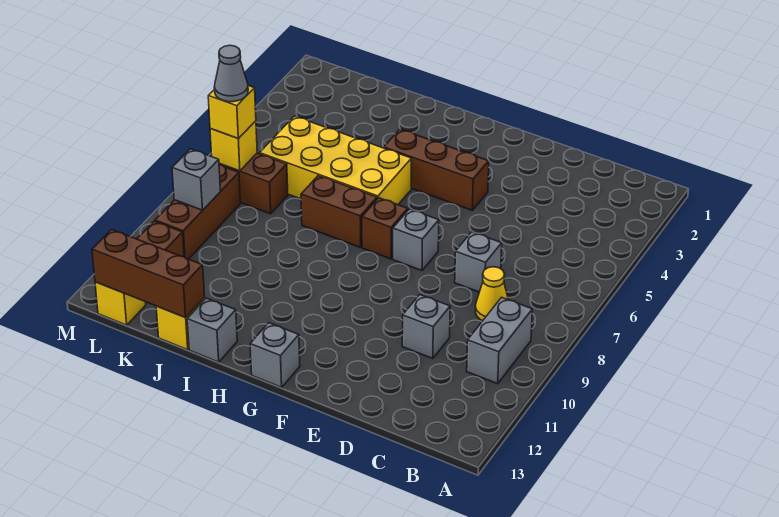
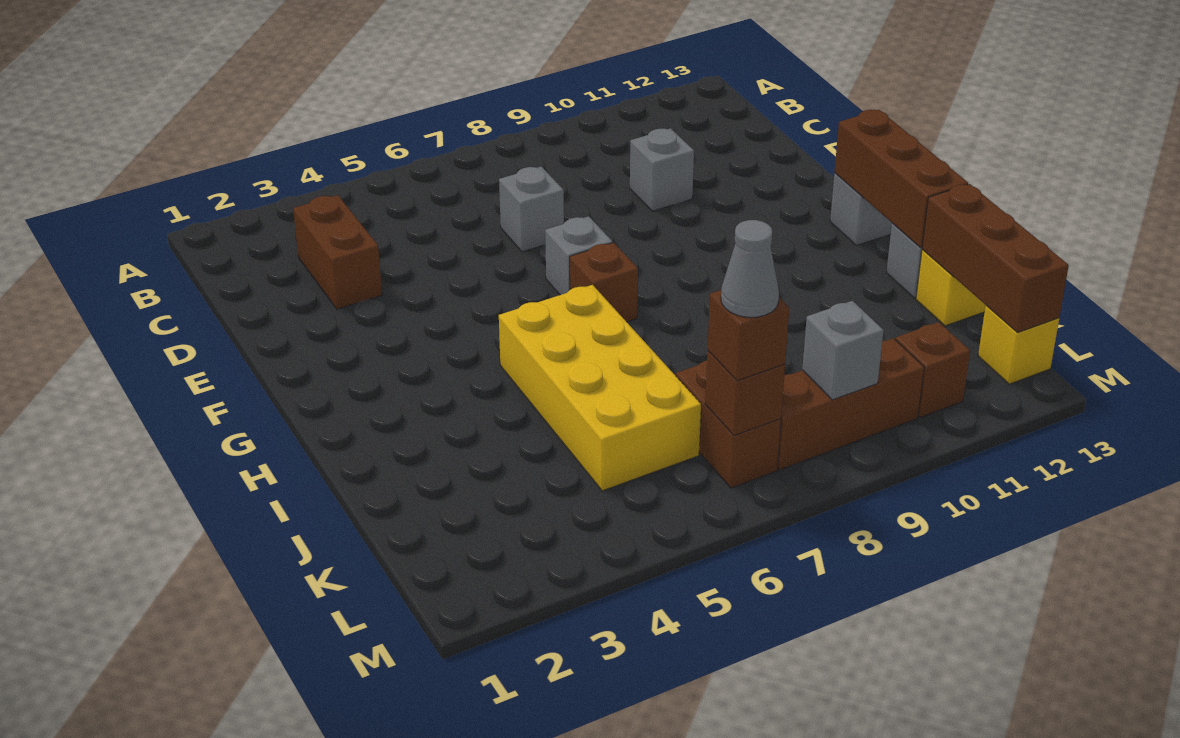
grey brick B9:B10 level 1 -> none
yellow cone C8 level 1 -> none
brown brick F4:H4 level 1 -> brown brick G13:I13 level 2
brown brick H7:I7 level 1 -> brown brick C3:D3 level 1
yellow brick L7 level 2 -> brown brick L7 level 2
yellow brick L7 level 3 -> brown brick L7 level 3

